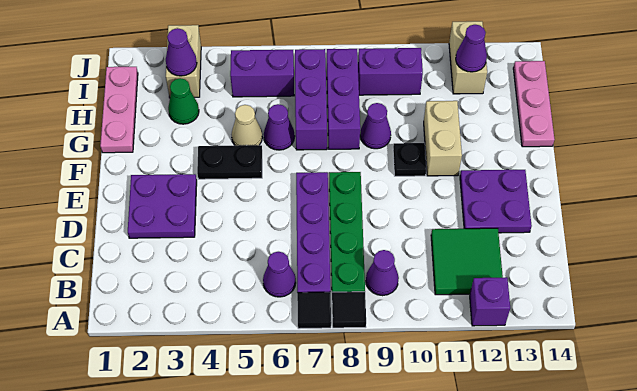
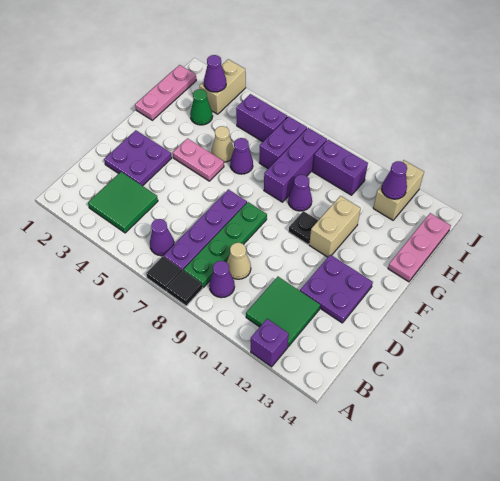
none -> green tile B3:C4 level 1
none -> tan cone C9 level 1
black plate F4:F5 level 1 -> pink plate F4:F5 level 1
purple brick G7:I7 level 1 -> purple brick H7:I7 level 1

